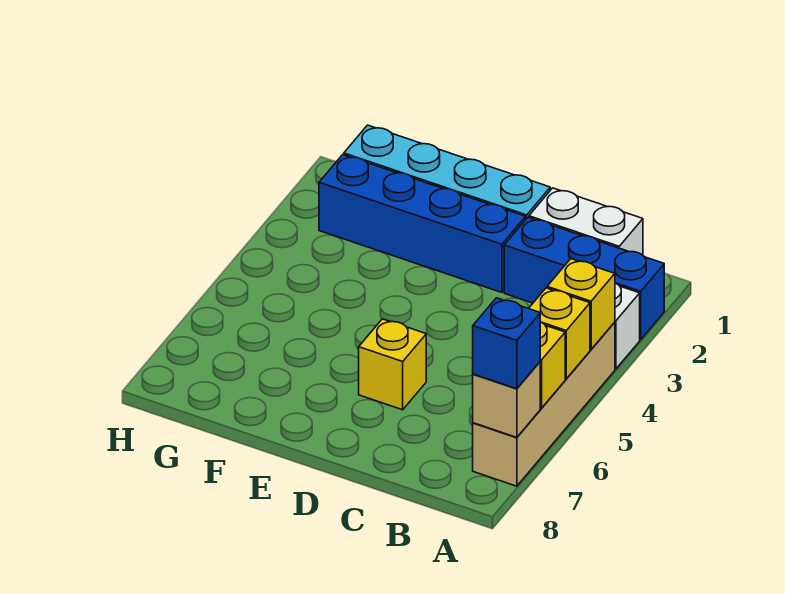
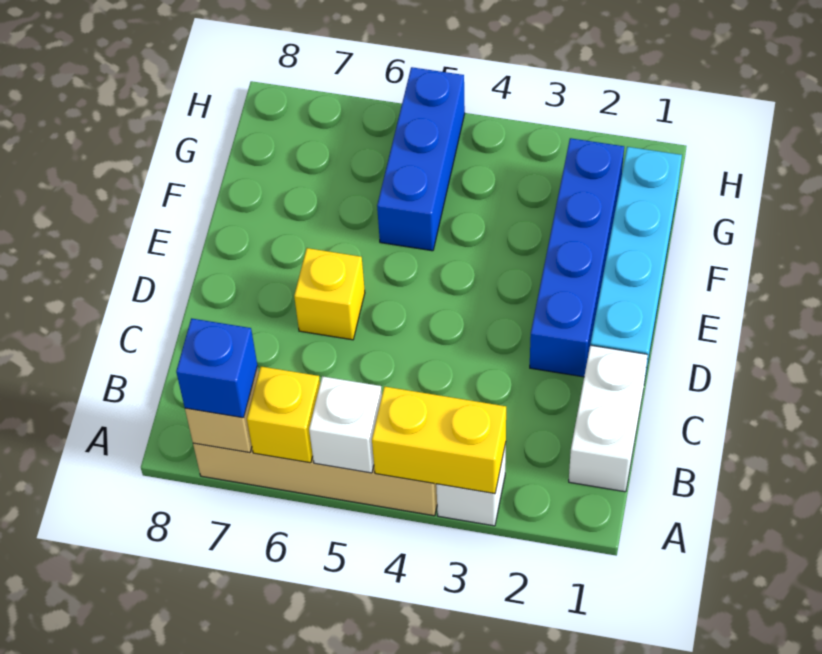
blue brick A2:C2 level 1 -> blue brick F5:H5 level 1
yellow brick A4 level 2 -> yellow brick A3:A4 level 2
yellow brick A5 level 2 -> white brick A5 level 2

